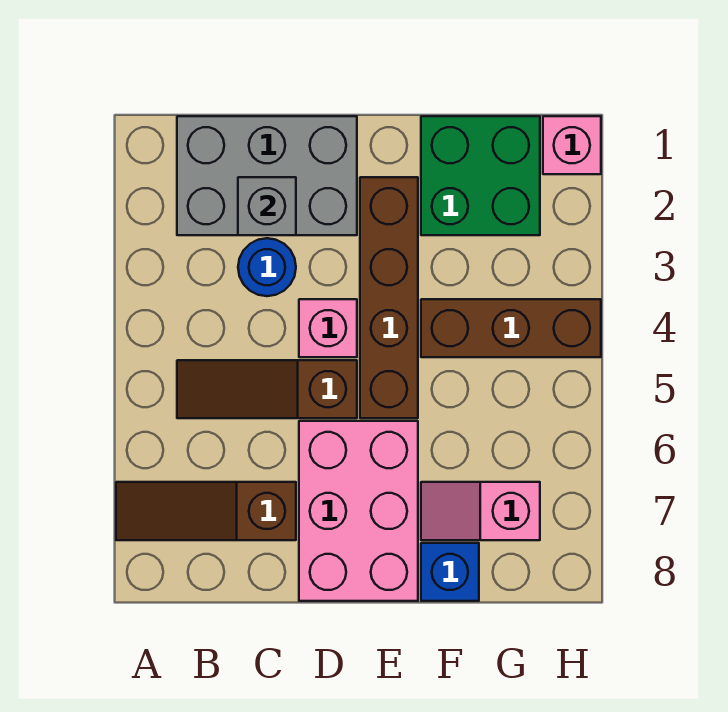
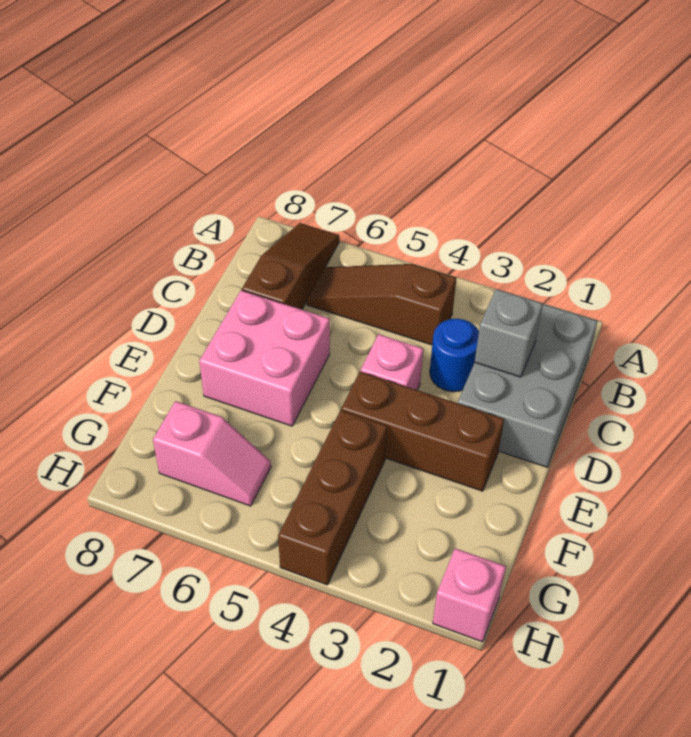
brown slope B5:D5 level 1 top D -> brown slope B4:B6 level 1 top 4
pink brick D6:E8 level 1 -> pink brick D6:E7 level 1
brown brick E2:E5 level 1 -> brown brick E2:E4 level 1
green brick F1:G2 level 1 -> none
pink slope F7:G7 level 1 top G -> pink slope G6:G7 level 1 top 7
blue brick F8 level 1 -> none

